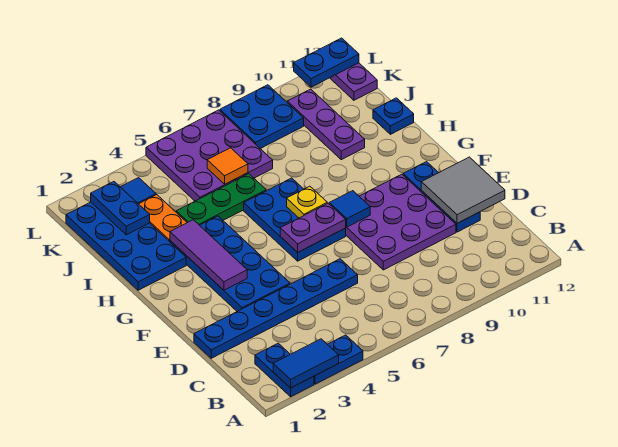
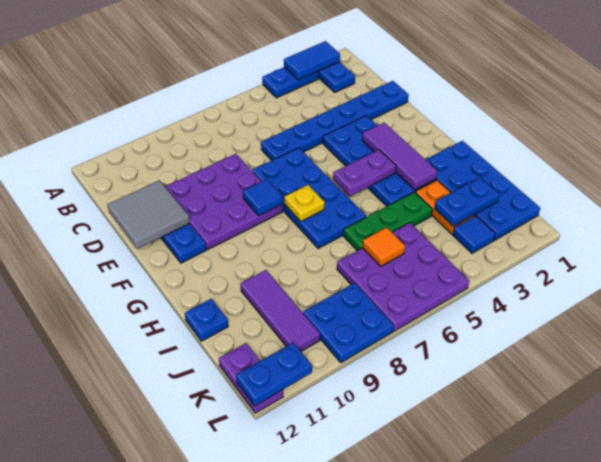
blue plate F6:H7 level 1 -> blue plate E6:H7 level 1
purple plate F6:F7 level 2 -> purple plate G4:G5 level 2
purple plate I10:K10 level 1 -> purple tile I10:K10 level 1
blue plate J2:K2 level 2 -> blue plate J2:J3 level 2

